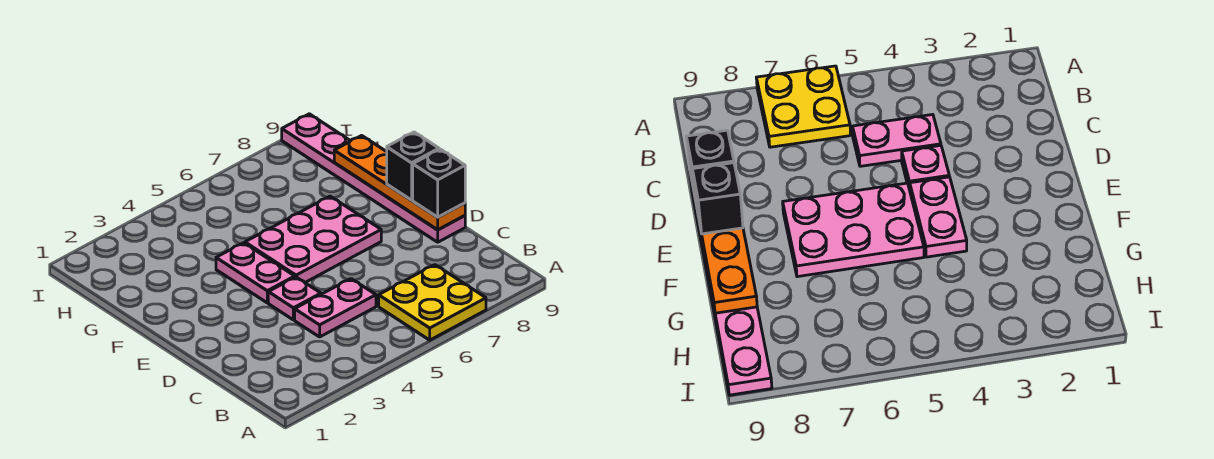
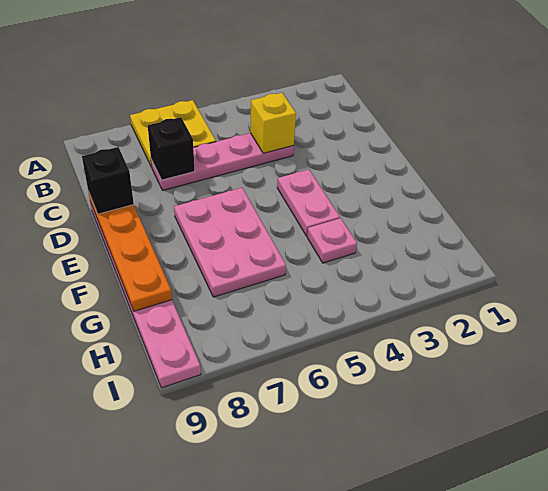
pink plate C4:C5 level 1 -> pink plate C4:C7 level 1
none -> yellow brick C4 level 2
pink plate D4 level 1 -> pink plate G4 level 1
pink plate E5:F7 level 1 -> pink plate E6:G7 level 1
black brick E9 level 3 -> black brick C7 level 2

